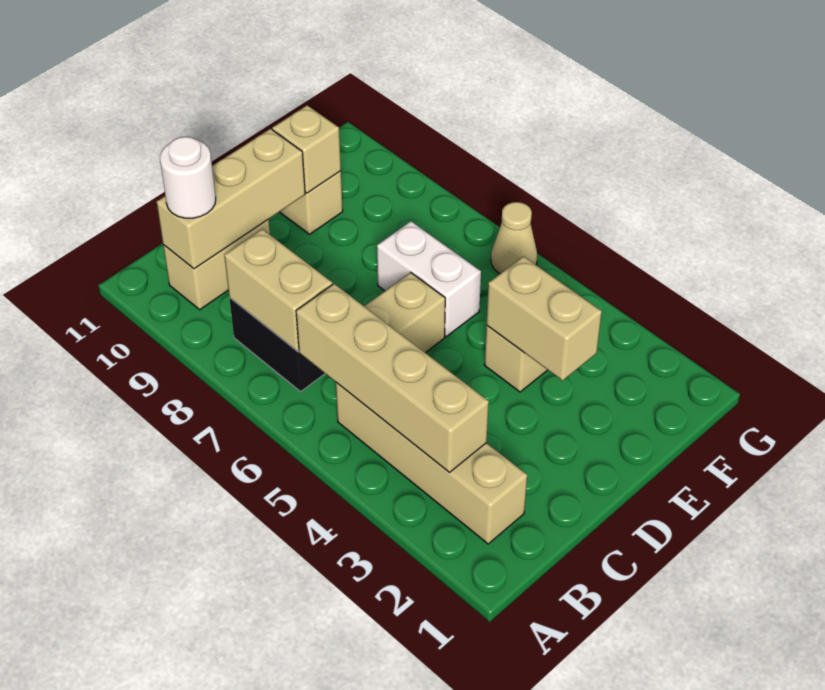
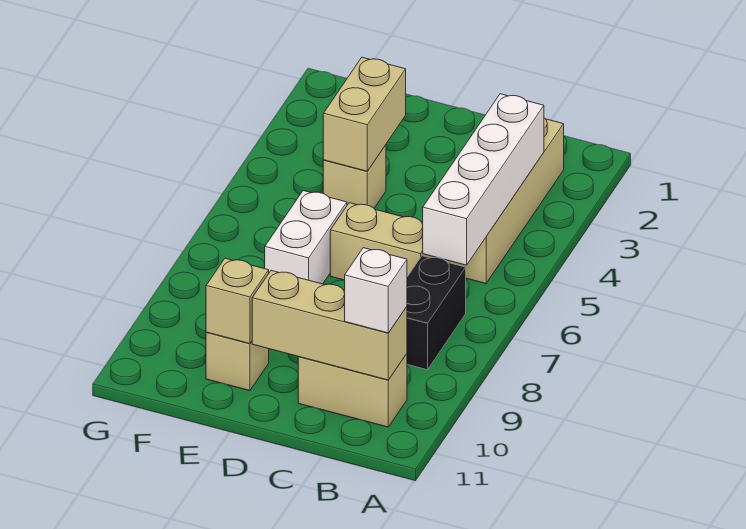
tan brick B3:B6 level 2 -> white brick B3:B6 level 2
tan brick B7:B8 level 2 -> none
white round brick B10 level 3 -> white brick B10 level 3
tan cone G6 level 1 -> none

